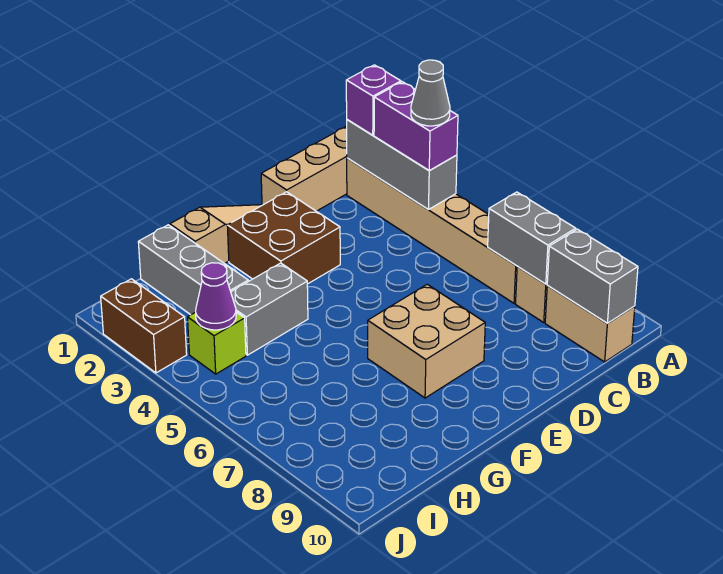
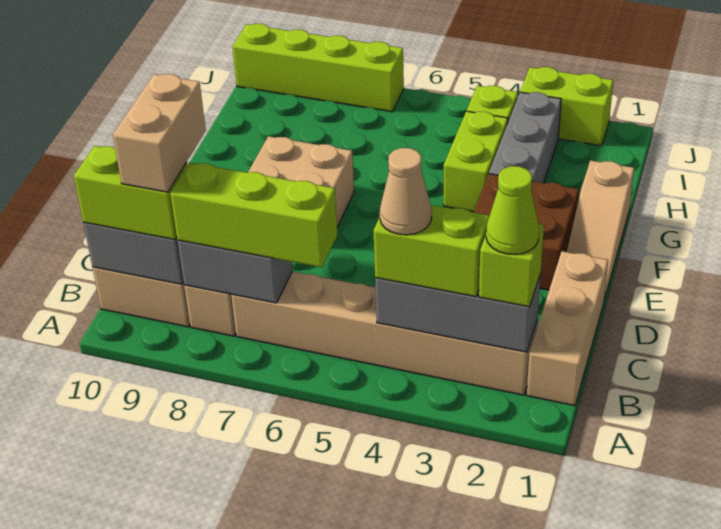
purple brick B2 level 3 -> lime brick B2 level 3
none -> lime cone B2 level 4
purple brick B3:B4 level 3 -> lime brick B3:B4 level 3
grey cone B4 level 4 -> tan cone B4 level 4
none -> lime brick B6:B8 level 3
none -> lime brick B9:B10 level 3
none -> tan brick B9:C9 level 4
grey brick G4:H4 level 1 -> lime brick G4:H4 level 1
grey brick H1:H3 level 1 -> grey brick G3:I3 level 1
purple cone I4 level 2 -> none
brown brick J2:J3 level 1 -> lime brick J2:J3 level 1
none -> lime brick J7:J10 level 1

